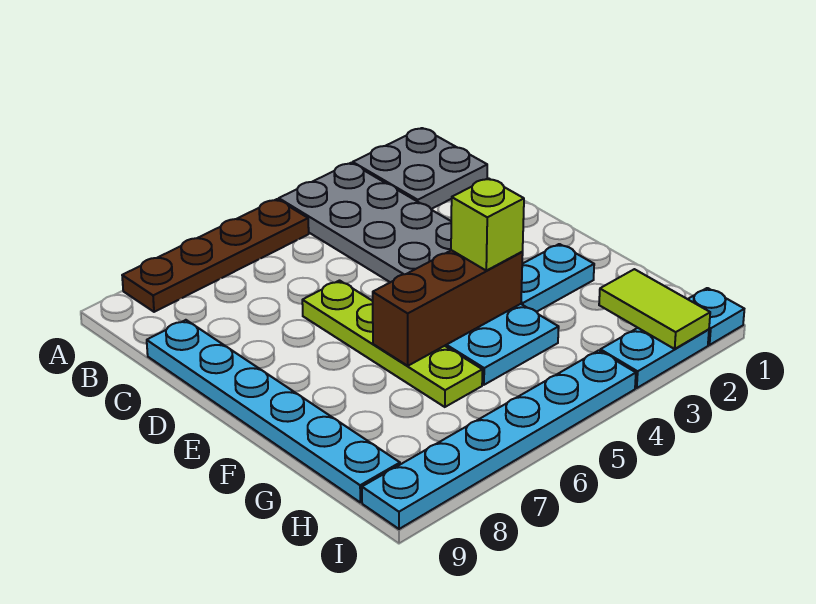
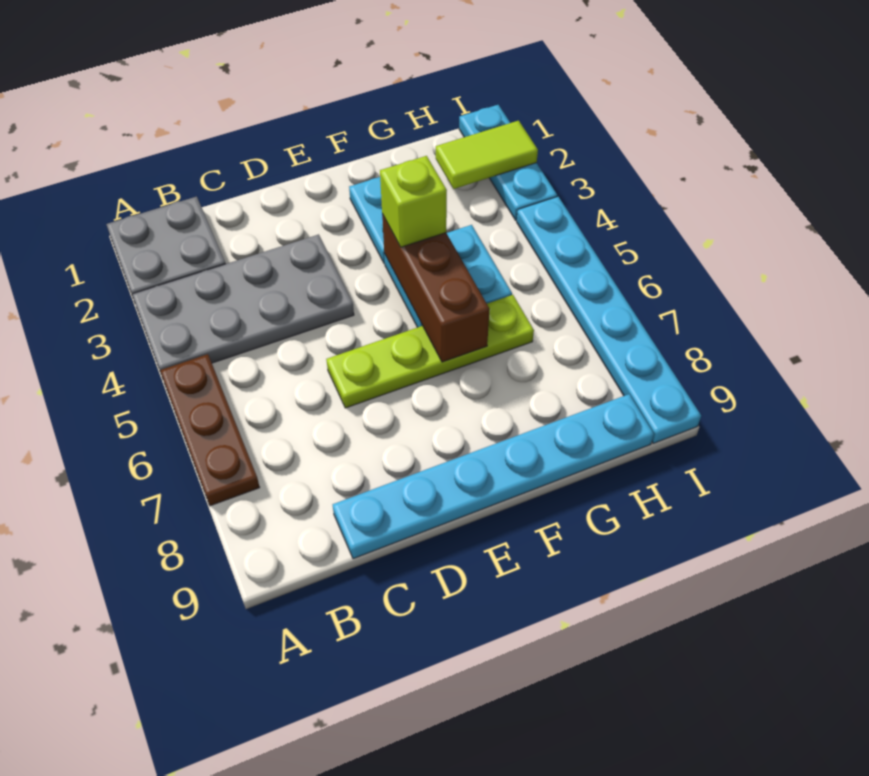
brown plate A5:A8 level 1 -> brown plate A5:A7 level 1

